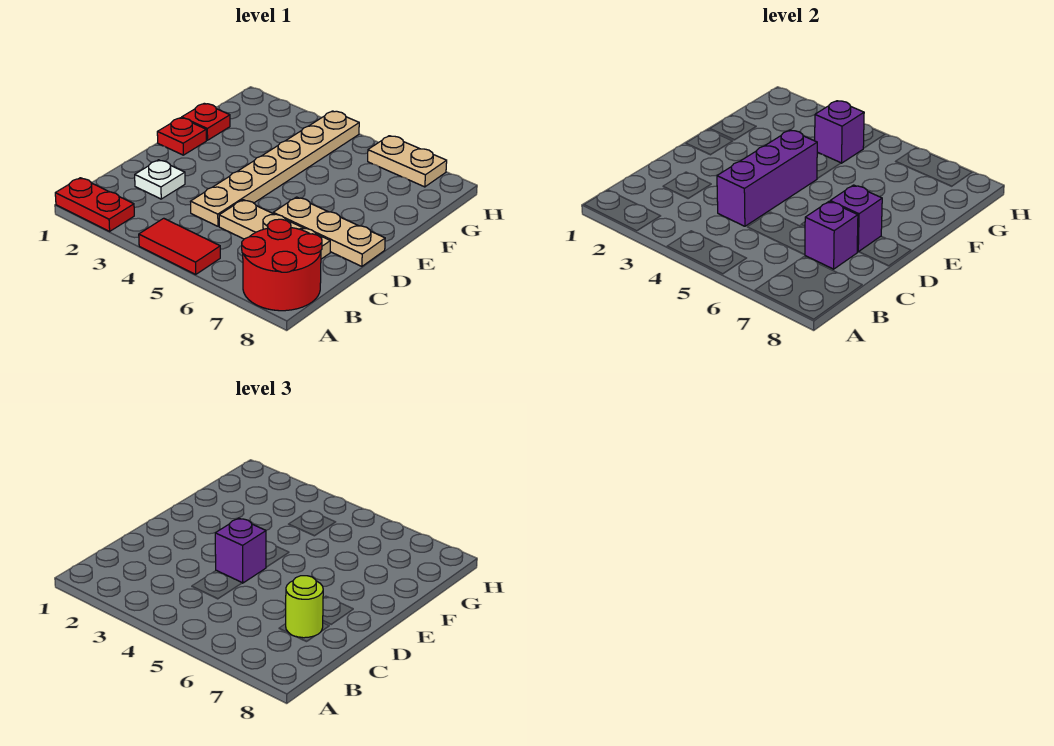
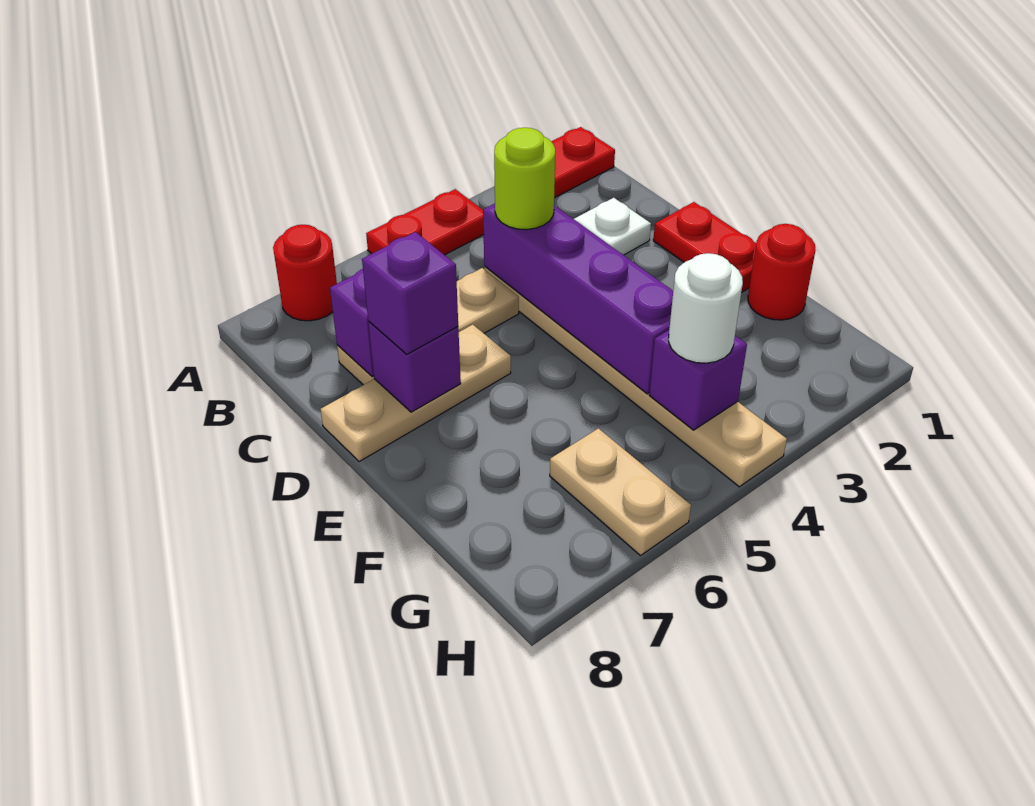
red tile A4:A5 level 1 -> red plate A4:A5 level 1
red round brick A7:B8 level 1 -> red round brick A7 level 1
purple brick C4:E4 level 2 -> purple brick C4:F4 level 2
lime round brick C7 level 3 -> lime round brick C4 level 3
purple brick D4 level 3 -> purple brick D7 level 3
red plate E1 level 1 -> red plate D1:E1 level 1
red plate F1 level 1 -> red round brick F1 level 1
none -> white round brick G4 level 3
tan plate H6:H7 level 1 -> tan plate G6:H6 level 1

